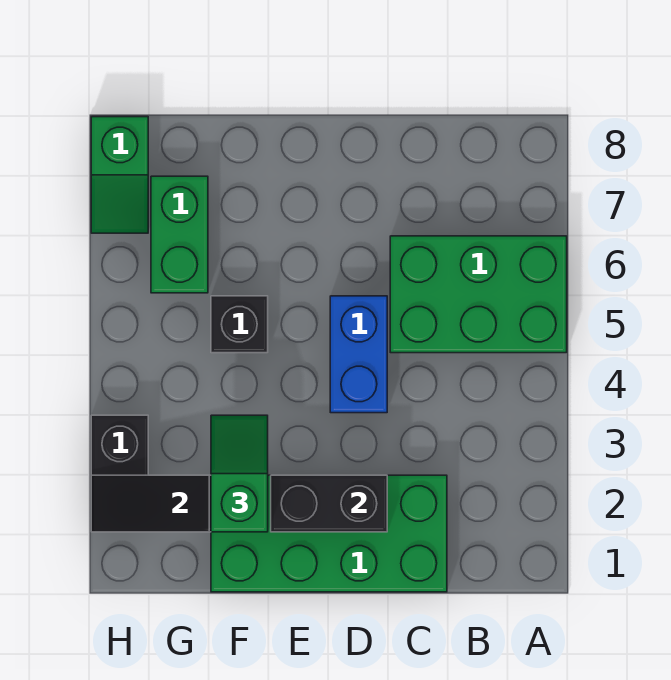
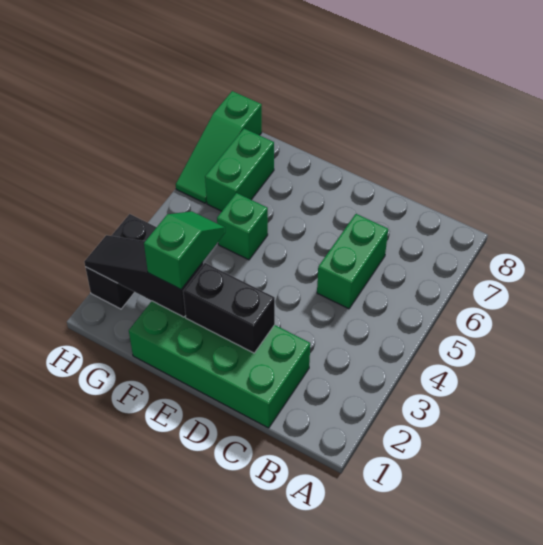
green brick A5:C6 level 1 -> green brick C5:C6 level 1
blue brick D4:D5 level 1 -> none
black brick F5 level 1 -> green brick F5 level 1
green slope H7:H8 level 1 top 8 -> green slope H6:H8 level 1 top 8

